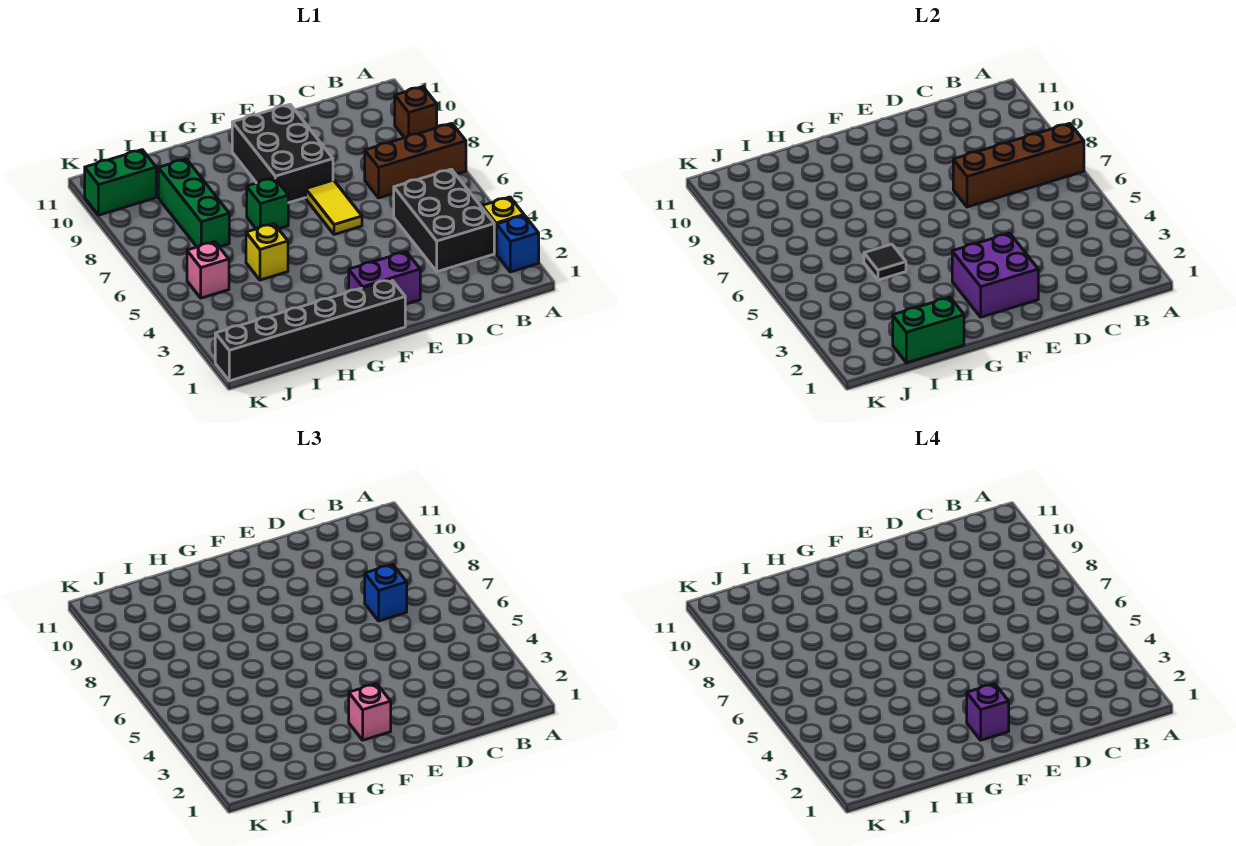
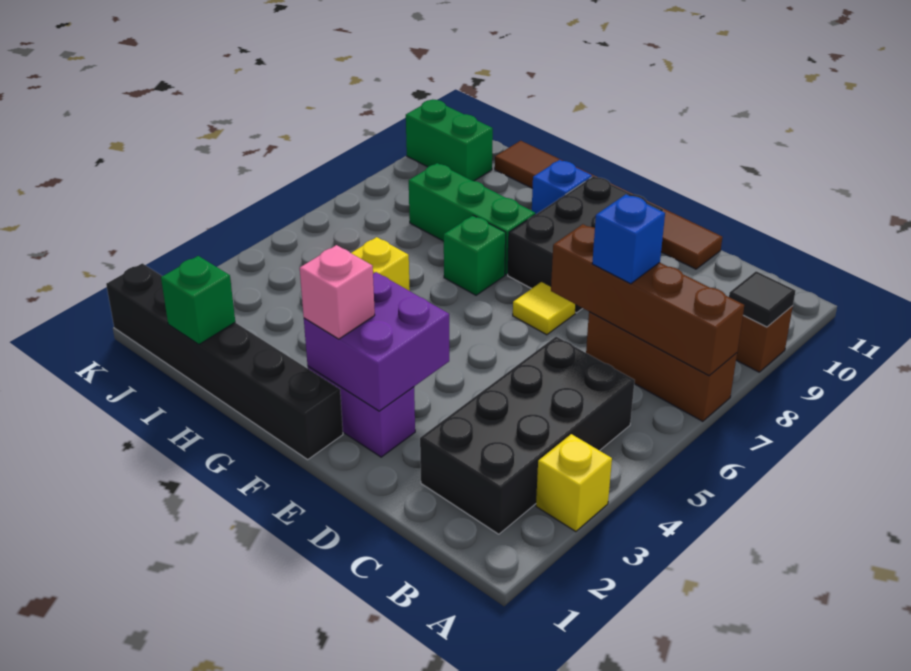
blue brick A2 level 1 -> blue brick G10 level 1
black brick B3:C5 level 1 -> black brick B2:C5 level 1
none -> brown tile D11:I11 level 1
yellow tile E6:E7 level 1 -> yellow tile E7 level 1
purple brick F2 level 4 -> none
green brick H1:I1 level 2 -> green brick I1 level 2
black tile H5 level 2 -> black tile A9 level 2
green brick I7:I9 level 1 -> green brick G8:I8 level 1
pink brick J5 level 1 -> none

